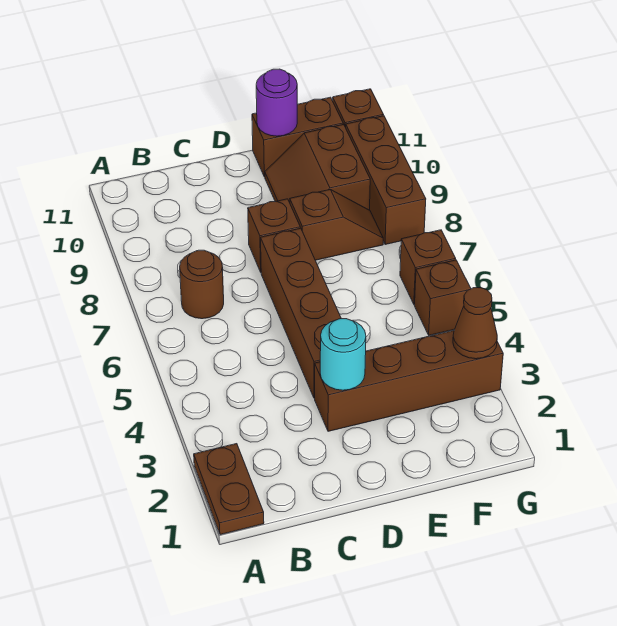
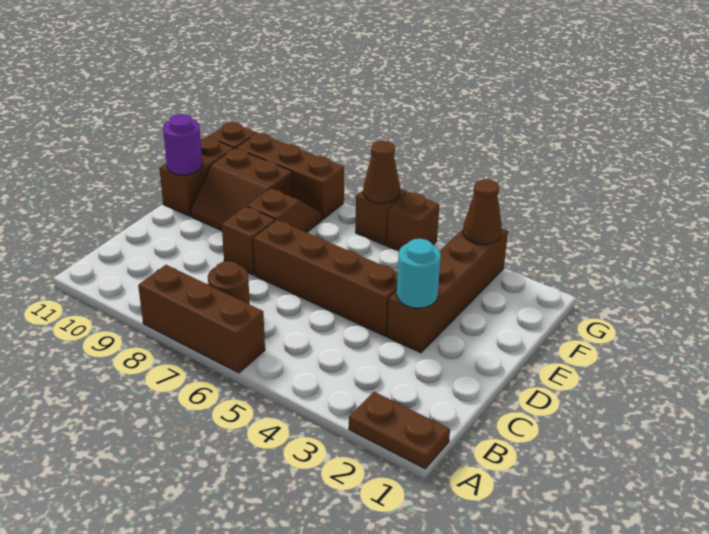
none -> brown brick A6:A8 level 1
none -> brown cone G6 level 2

